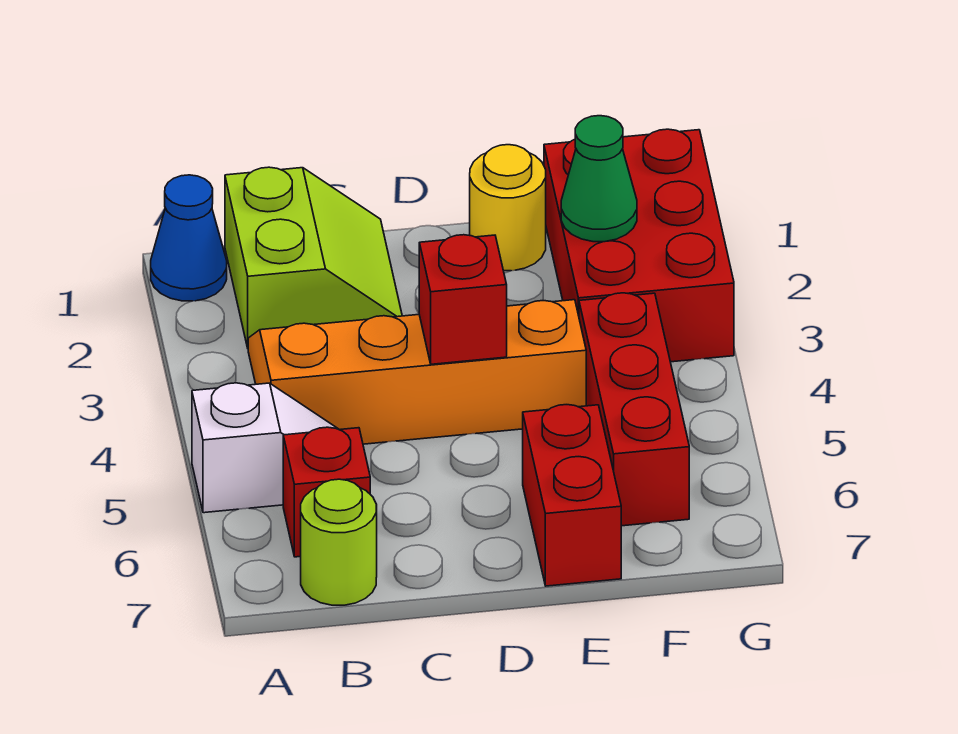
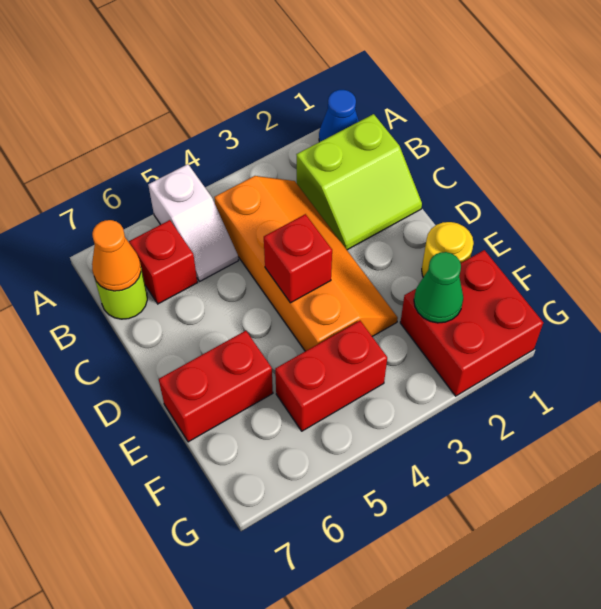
none -> orange cone B7 level 2
red brick F1:G3 level 1 -> red brick F1:G2 level 1
red brick F4:F6 level 1 -> red brick F4:F5 level 1

